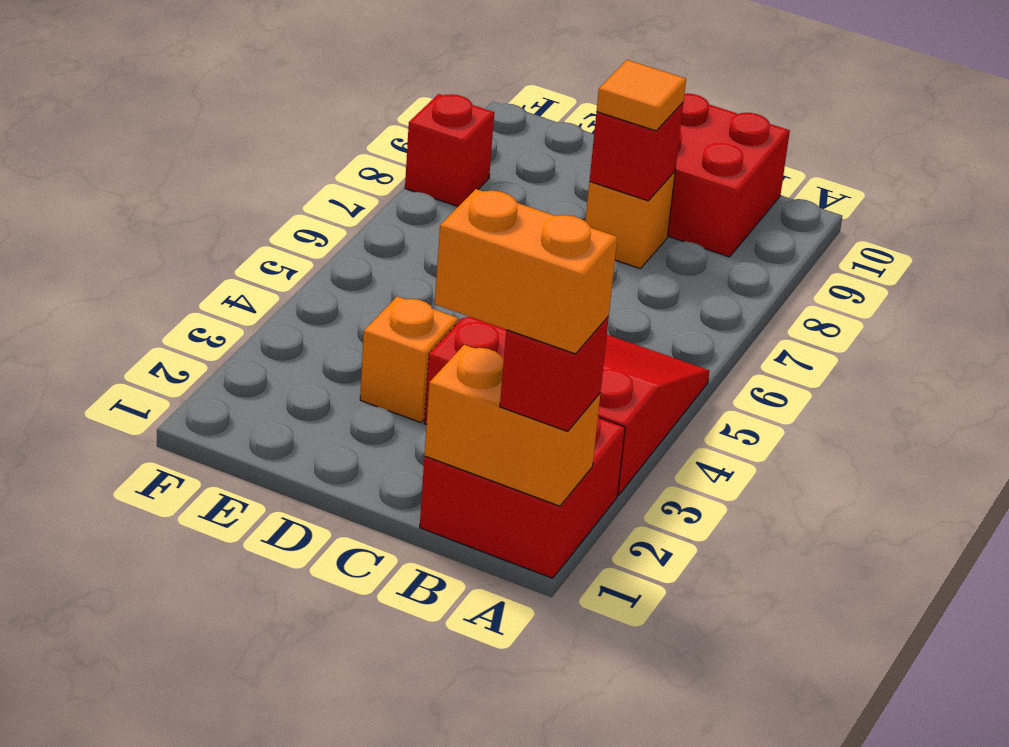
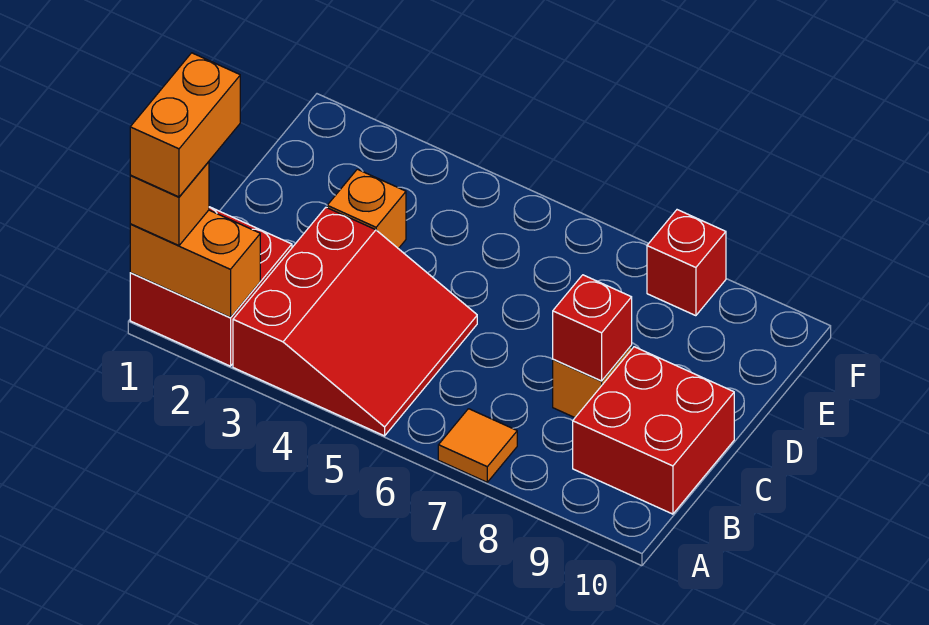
orange brick A1:B1 level 2 -> orange brick A1:A2 level 2
red brick A1 level 3 -> orange brick A1 level 3
orange tile C8 level 3 -> orange tile A7 level 1

